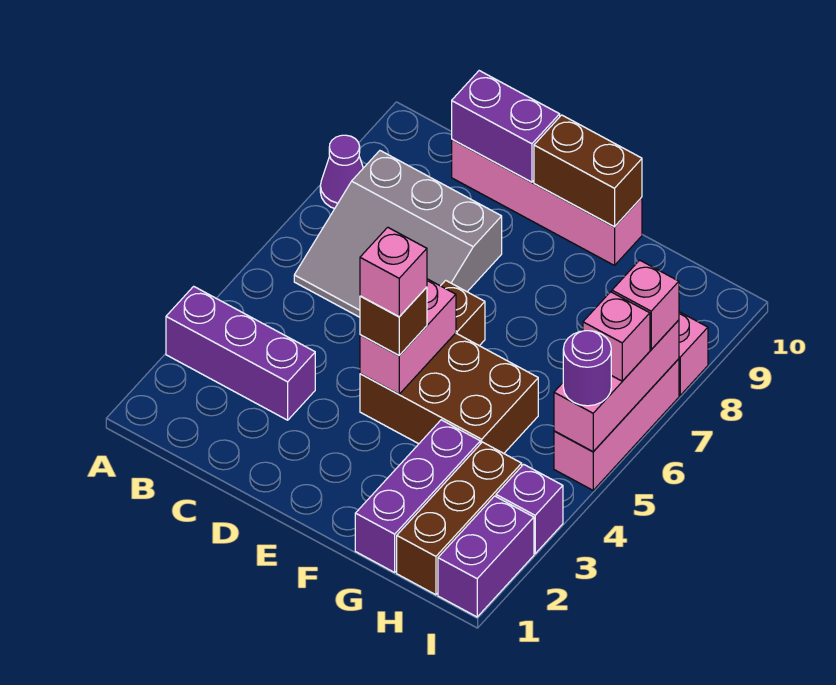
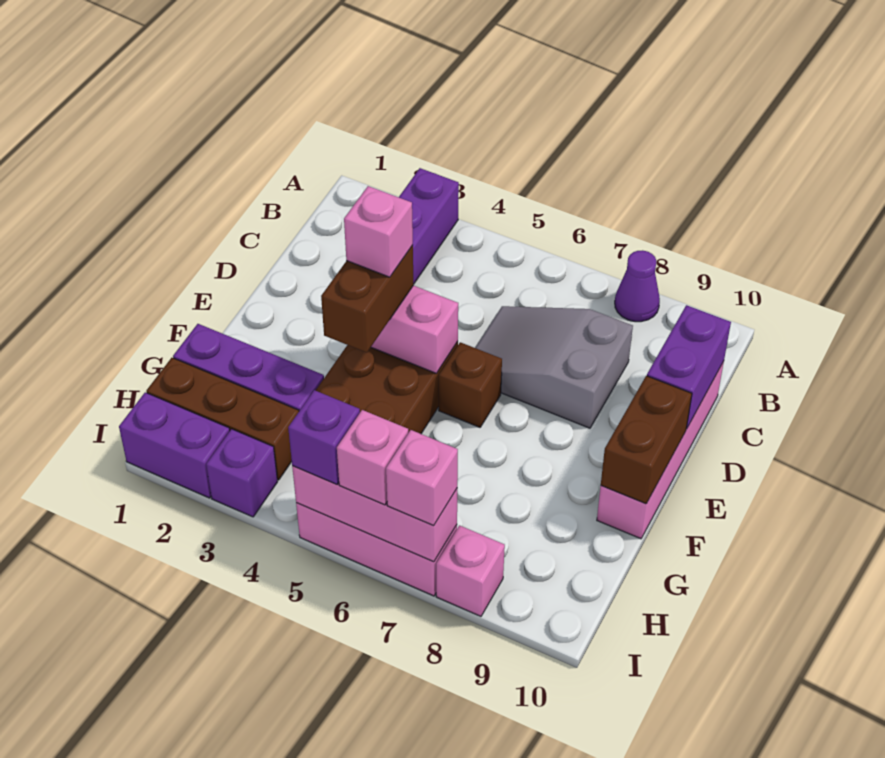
grey slope B6:D8 level 1 top 8 -> grey slope C6:D8 level 1 top 8
brown brick E4 level 3 -> brown brick E4:F4 level 3
purple round brick I5 level 3 -> purple brick I5 level 3

